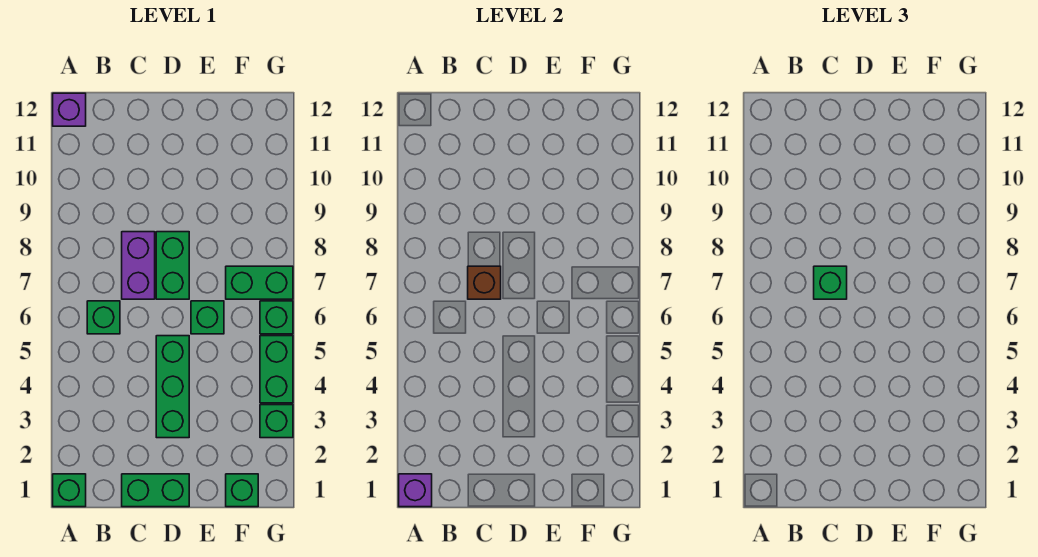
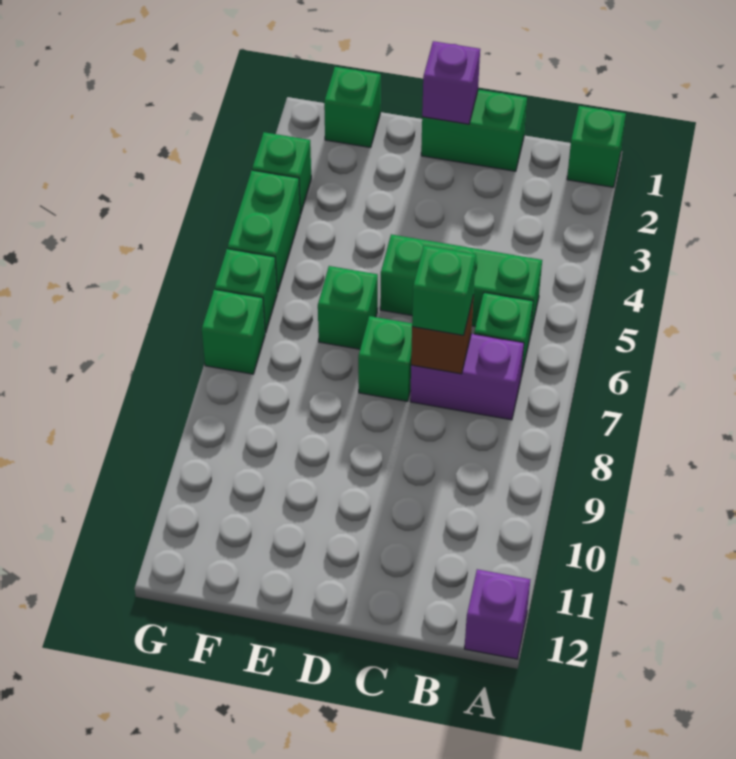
purple brick A1 level 2 -> purple brick D1 level 2
purple brick C7:C8 level 1 -> purple brick B7:C7 level 1
green brick D3:D5 level 1 -> green brick B5:D5 level 1
green brick D7:D8 level 1 -> green brick D7 level 1
green brick F7:G7 level 1 -> green brick G7 level 1

